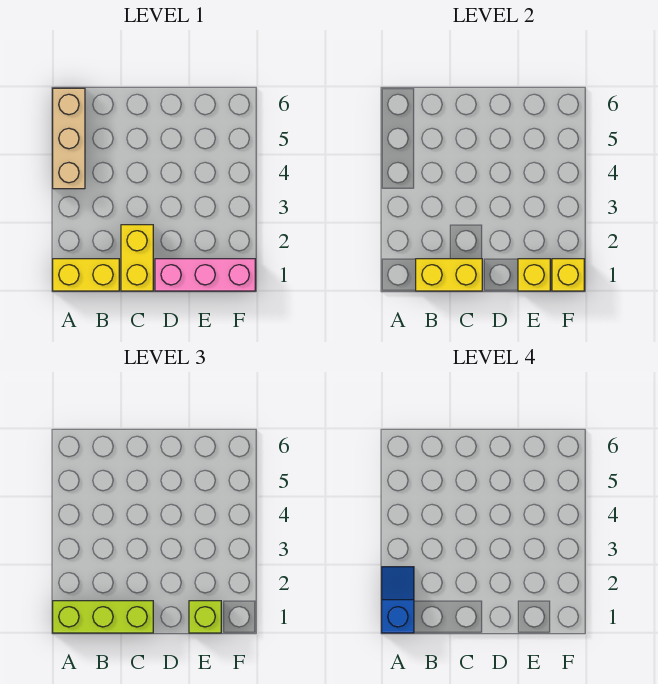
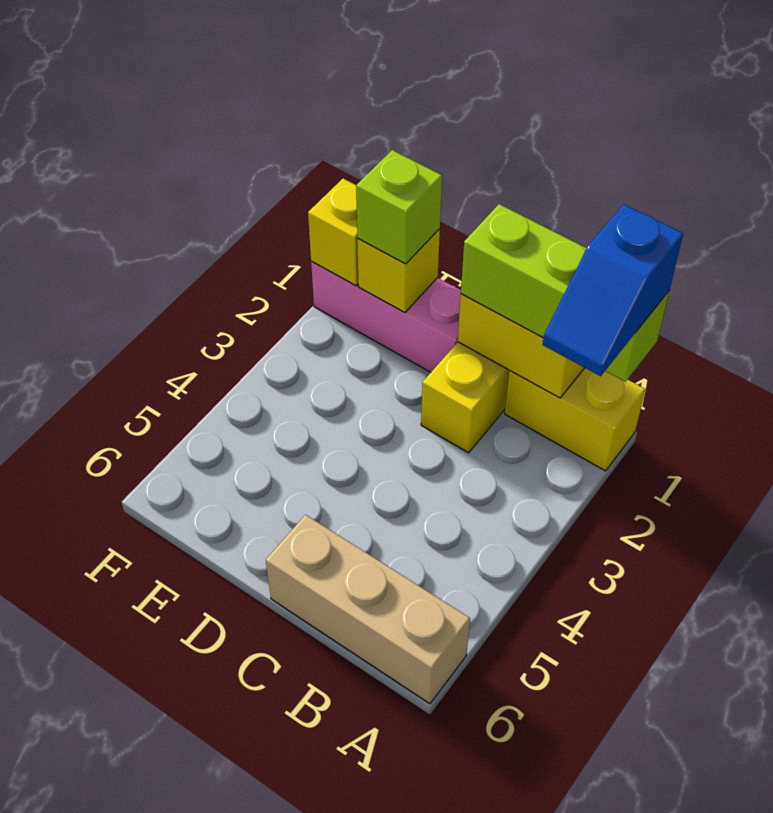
tan brick A4:A6 level 1 -> tan brick A6:C6 level 1

